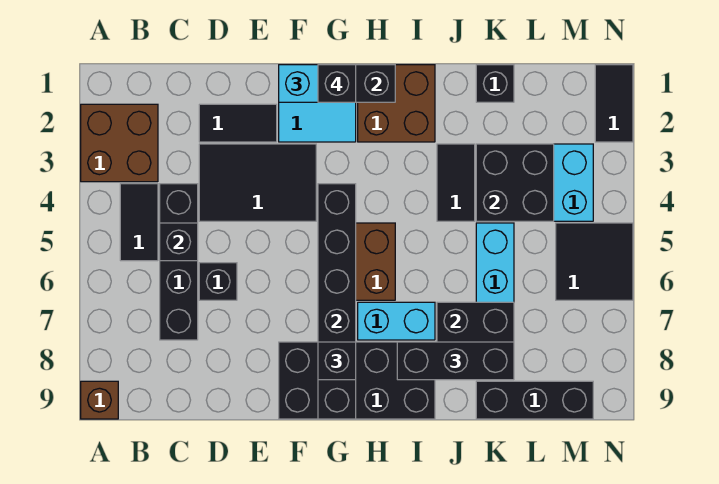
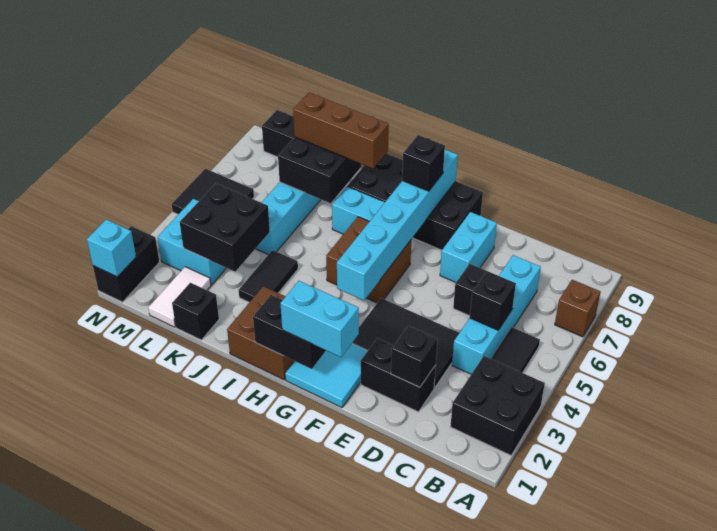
brown brick A2:B3 level 1 -> black brick A2:B3 level 1
brown brick A9 level 1 -> brown brick A7 level 1
black brick C4:C7 level 1 -> cyan brick C4:C7 level 1
black tile D2:E2 level 1 -> black brick D2:E2 level 1
none -> cyan brick E7:E8 level 1
black brick G1 level 4 -> black brick D2 level 2
black brick G4:G9 level 2 -> cyan brick G4:G9 level 2
black brick I8:K8 level 3 -> brown brick I8:K8 level 3
none -> white tile L1:L2 level 1
black tile N1:N2 level 1 -> black brick N1:N2 level 1
none -> cyan brick N1 level 2

